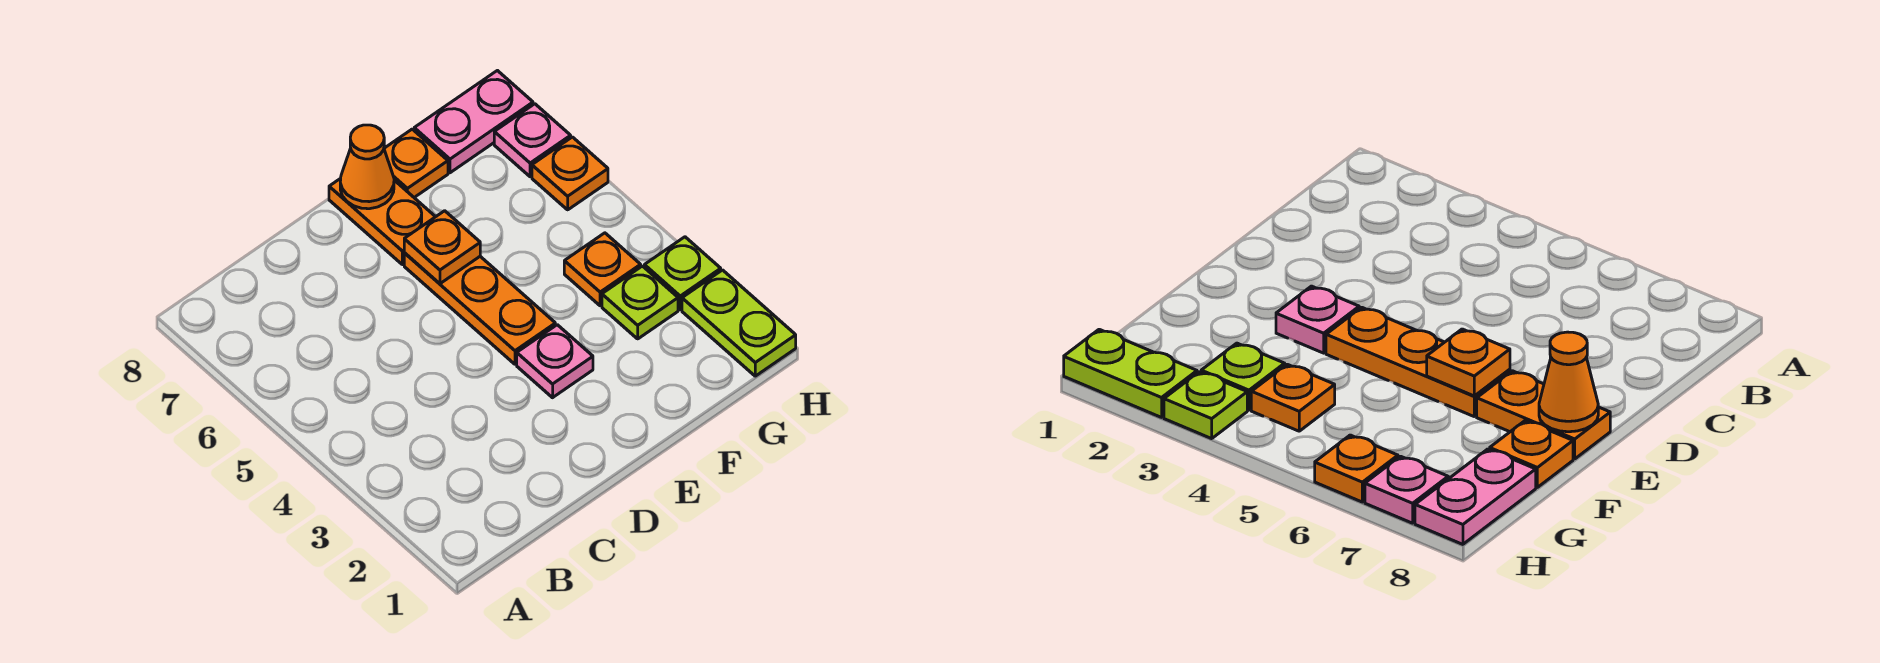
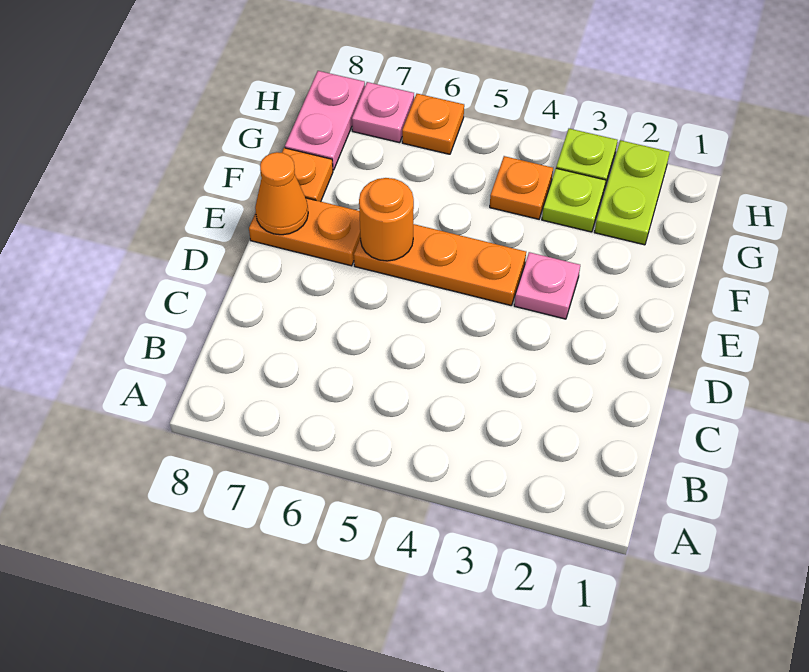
orange plate E6 level 2 -> orange round brick E6 level 2
lime plate H1:H2 level 1 -> lime plate G2:H2 level 1

